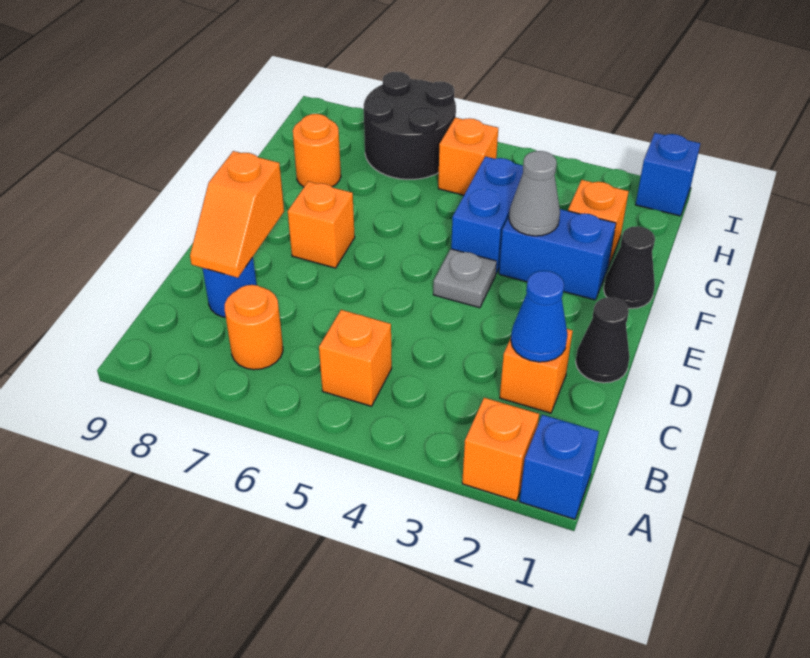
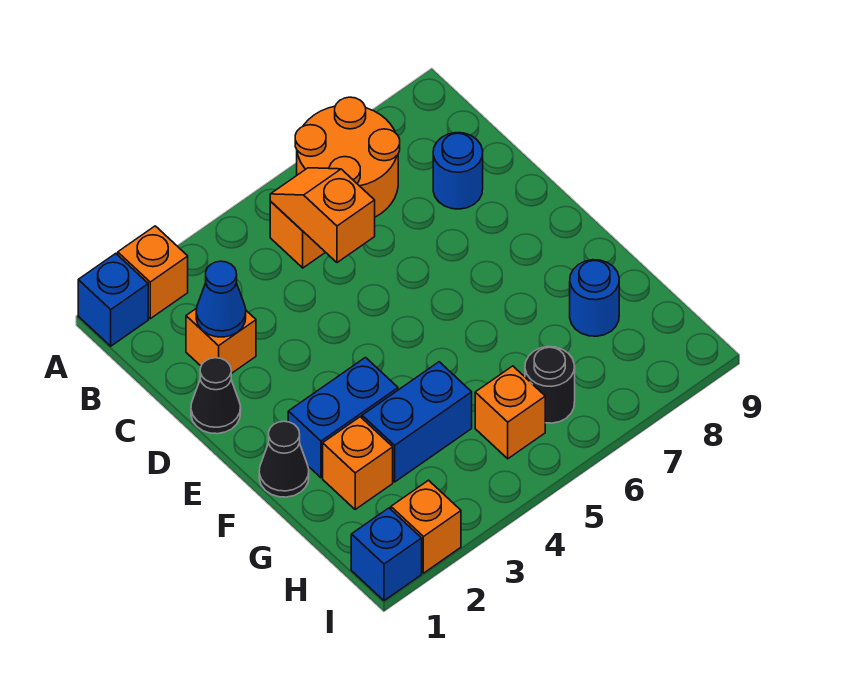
orange round brick B7 level 1 -> orange round brick A6:B7 level 1
orange slope C8:D8 level 2 top D -> orange slope B5:C5 level 2 top C
grey plate E4 level 1 -> none
orange brick E7 level 1 -> orange brick I2 level 1
grey cone F3 level 2 -> none
blue brick F4:G4 level 1 -> blue brick G3:G4 level 1
orange round brick G8 level 1 -> blue round brick G8 level 1
black round brick H6:I7 level 1 -> black round brick H6 level 1

